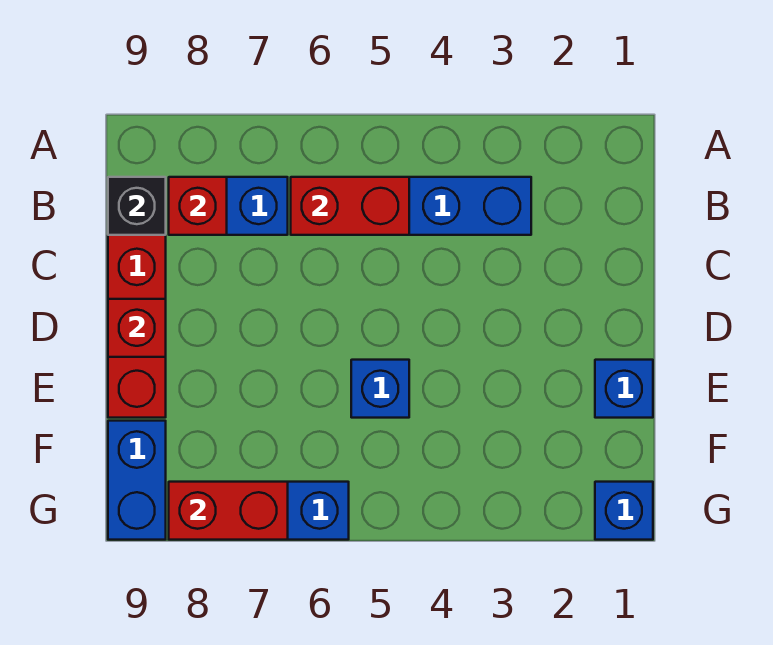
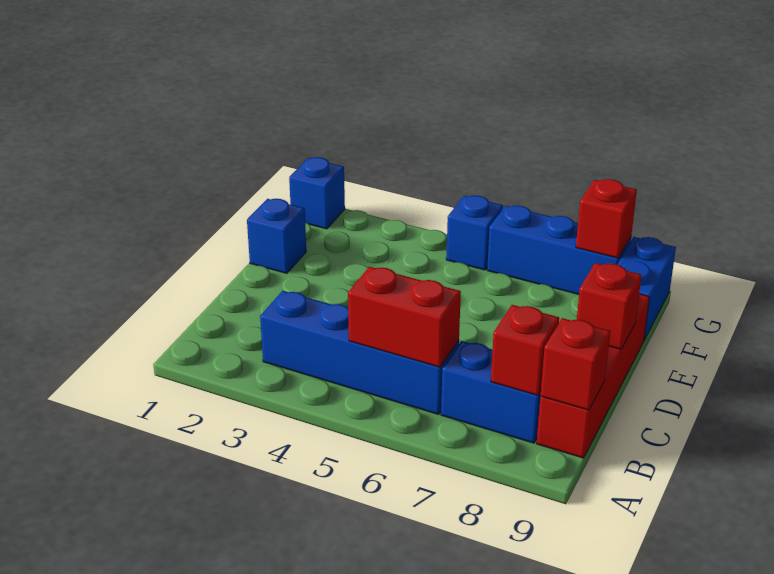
black brick B9 level 2 -> red brick B9 level 2
blue brick E5 level 1 -> blue brick G5 level 1
red brick G7:G8 level 2 -> red brick G8 level 2

